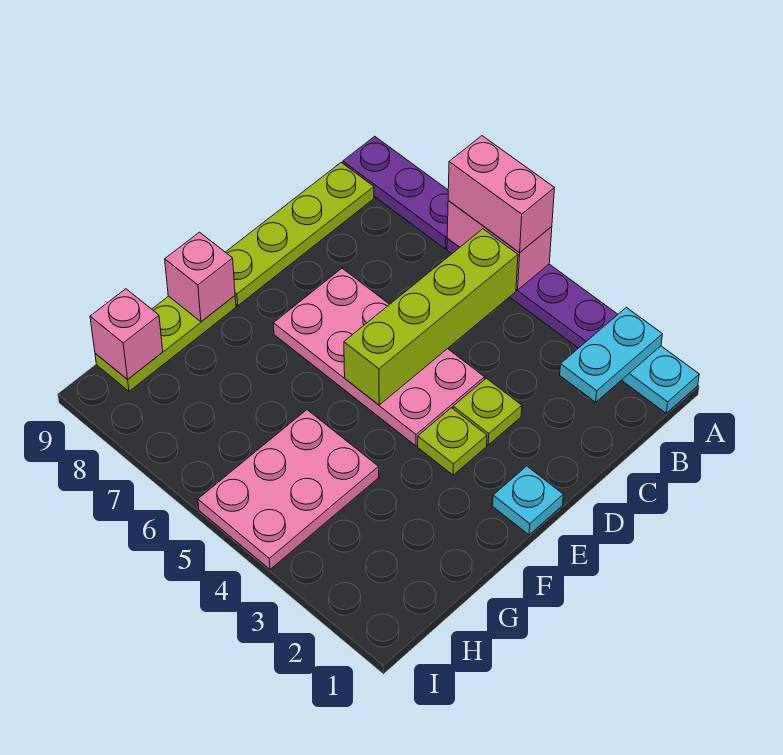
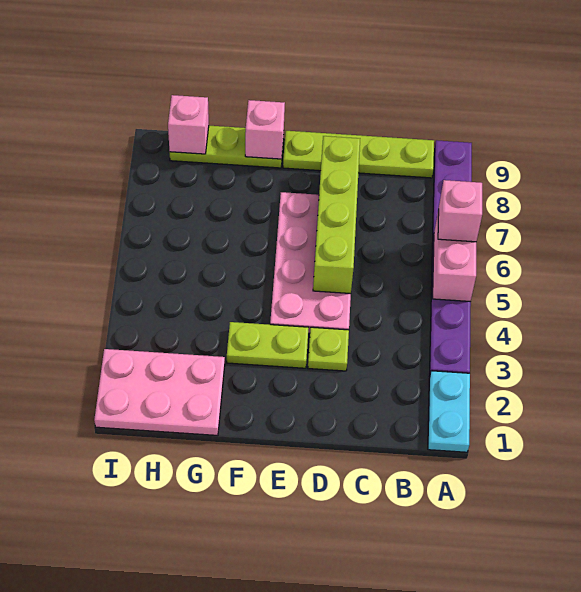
cyan plate A2:B2 level 2 -> none
pink brick A5:A6 level 3 -> pink brick A6 level 3
lime brick B5:E5 level 2 -> lime brick D5:D8 level 2
cyan plate E1 level 1 -> none
lime plate E3 level 1 -> lime plate E3:F3 level 1
pink plate G4:I5 level 1 -> pink plate G1:I2 level 1

